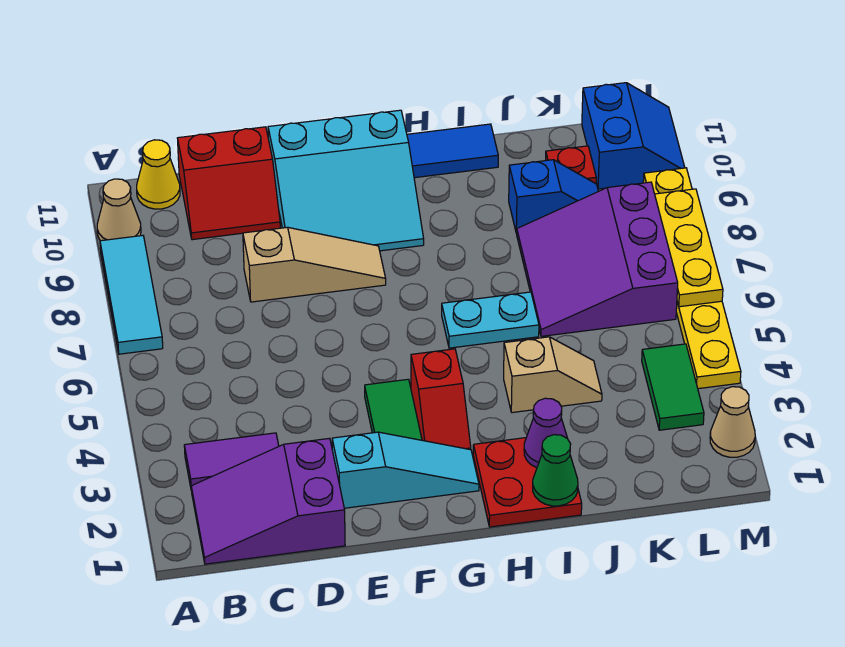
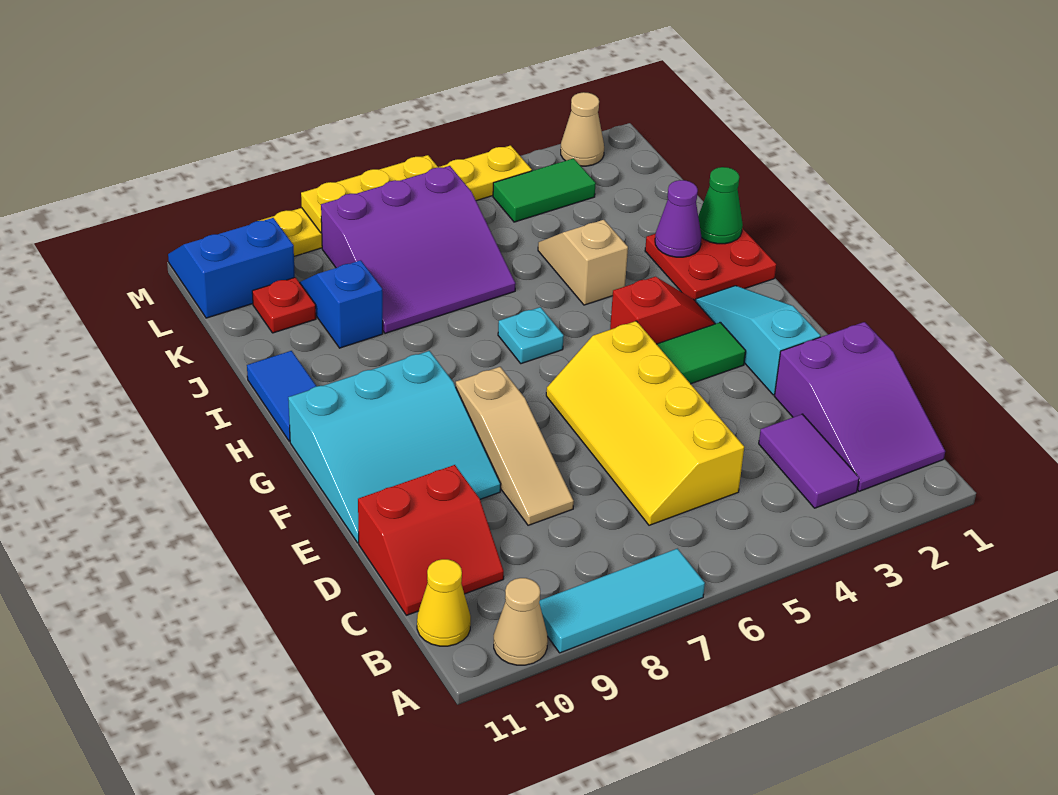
none -> yellow slope C5:F6 level 1 top 5
red slope C10:D11 level 1 top 11 -> red slope C10:D11 level 1 top D
tan slope D8:F8 level 1 top D -> tan slope D8:F8 level 1 top F
cyan slope E9:G11 level 1 top 11 -> cyan slope E9:G11 level 1 top G
cyan plate H6:I6 level 1 -> cyan plate H6 level 1

